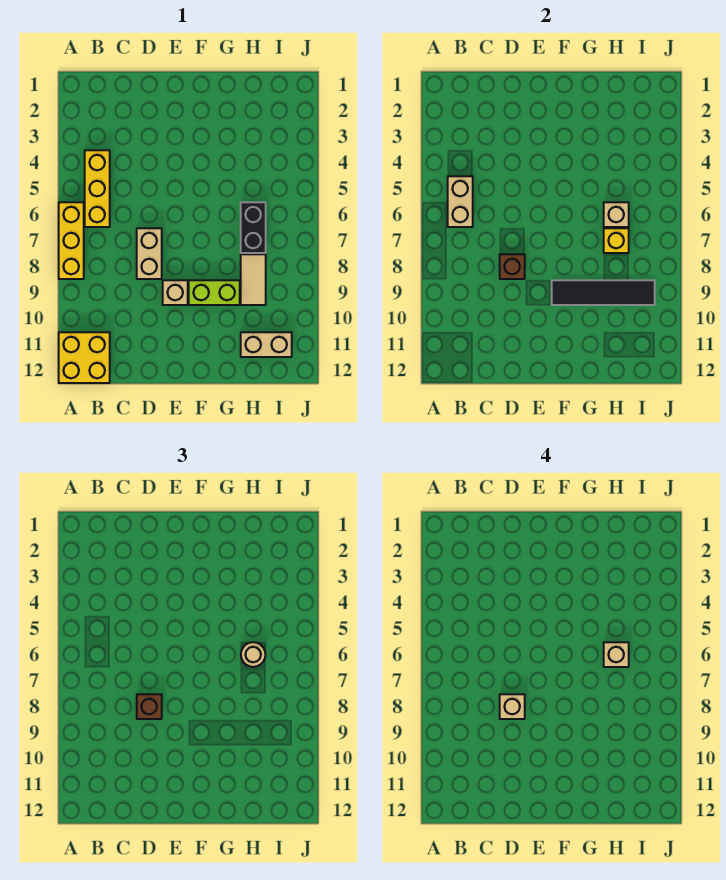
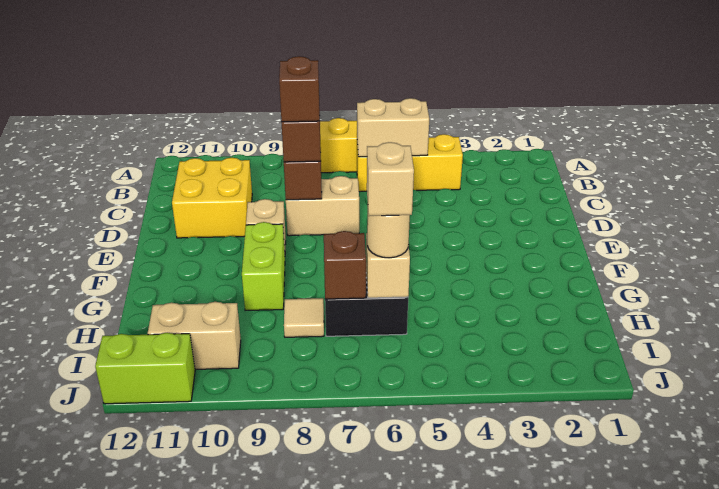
yellow brick A11:B12 level 1 -> yellow brick C10:D11 level 1
tan brick D8 level 4 -> brown brick D8 level 4
black tile F9:I9 level 2 -> none
yellow brick H7 level 2 -> brown brick H7 level 2
tan tile H8:H9 level 1 -> tan tile H8 level 1
tan brick H11:I11 level 1 -> tan brick I10:I11 level 1
none -> lime brick J11:J12 level 1

